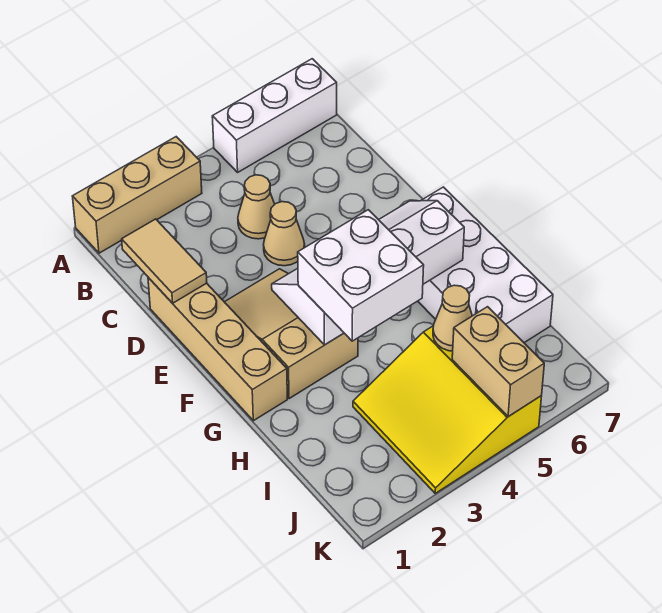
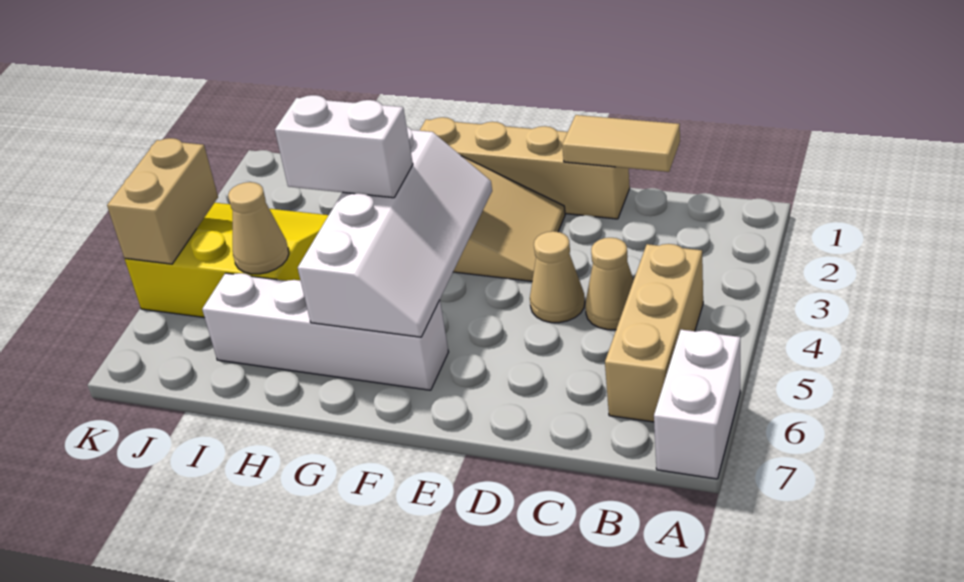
tan brick A1:A3 level 1 -> tan brick B4:B6 level 1
white brick A5:A7 level 1 -> white brick A6:A7 level 1
white brick F6:I7 level 1 -> white brick F6:I6 level 1
white brick G3:H4 level 3 -> white brick G4:H4 level 3
tan brick J5:K5 level 2 -> tan brick K4:K5 level 2

